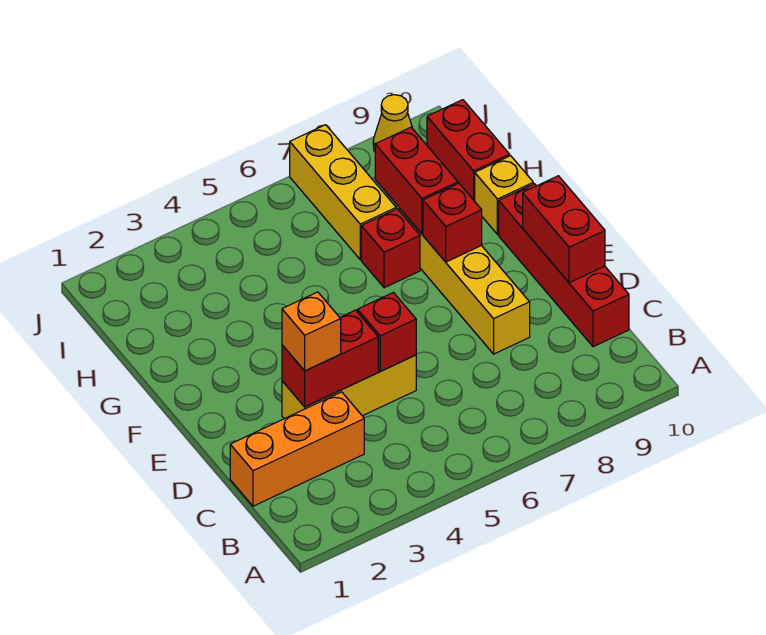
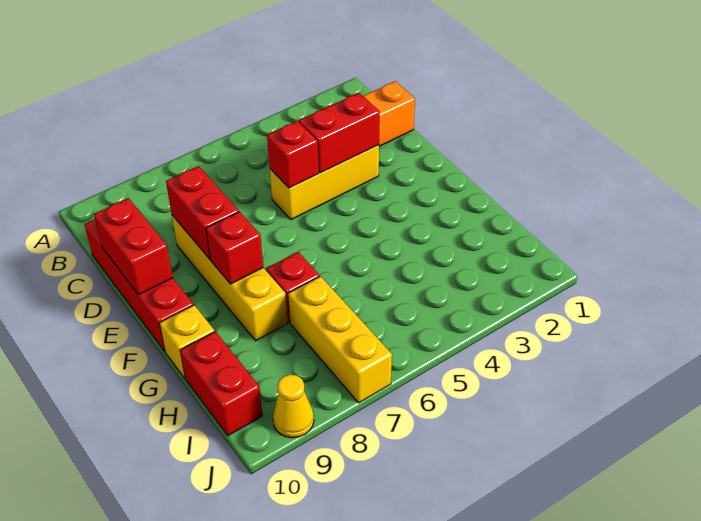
orange brick D3 level 3 -> none
red brick G8:H8 level 2 -> red brick D8:E8 level 2

